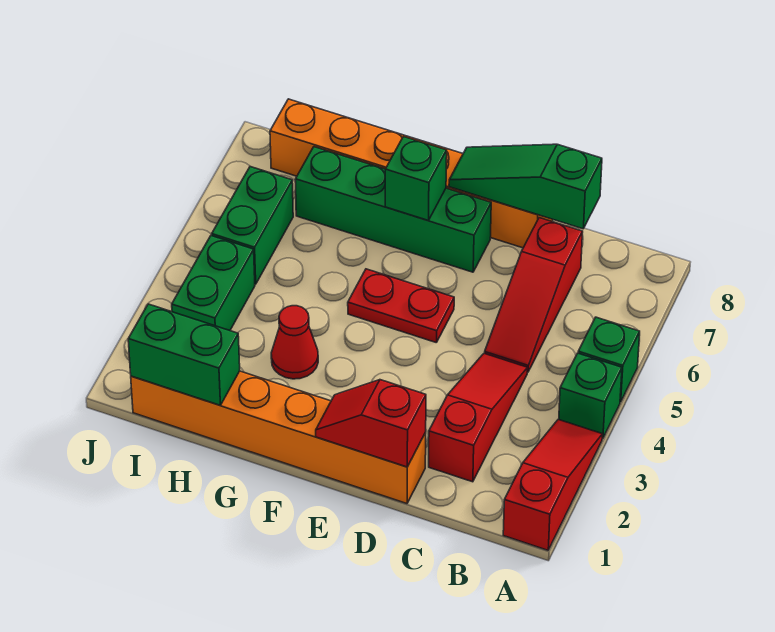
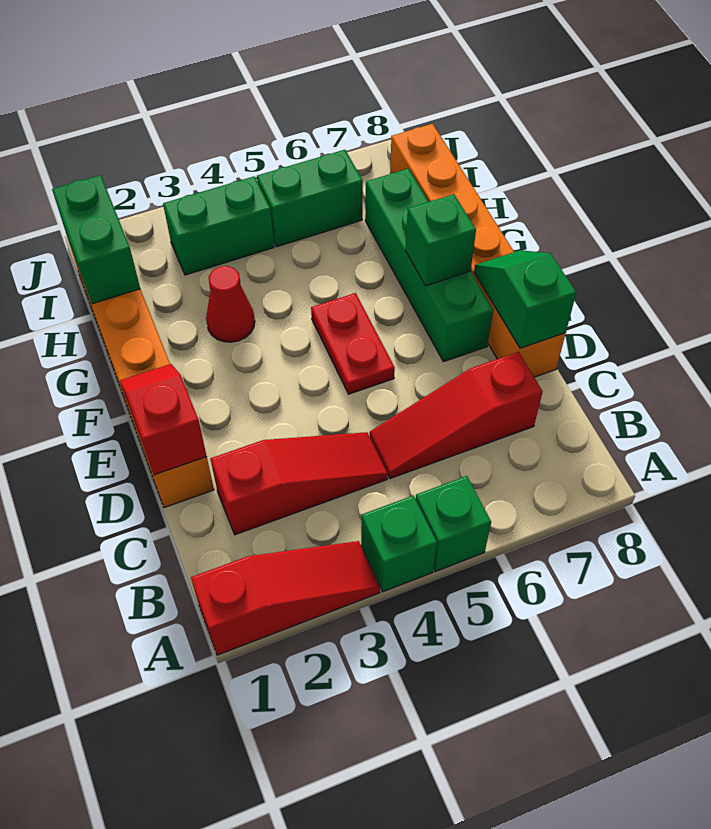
green slope C8:E8 level 2 top C -> green slope D8:E8 level 2 top D

